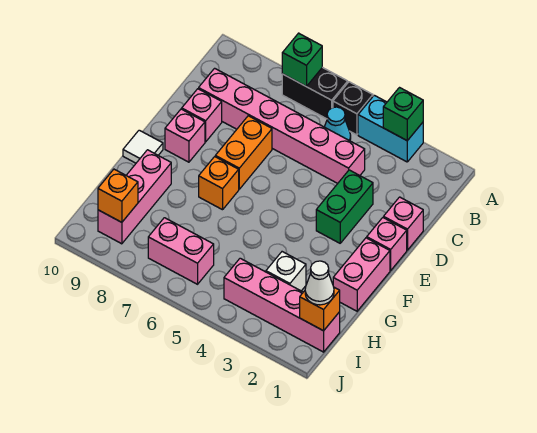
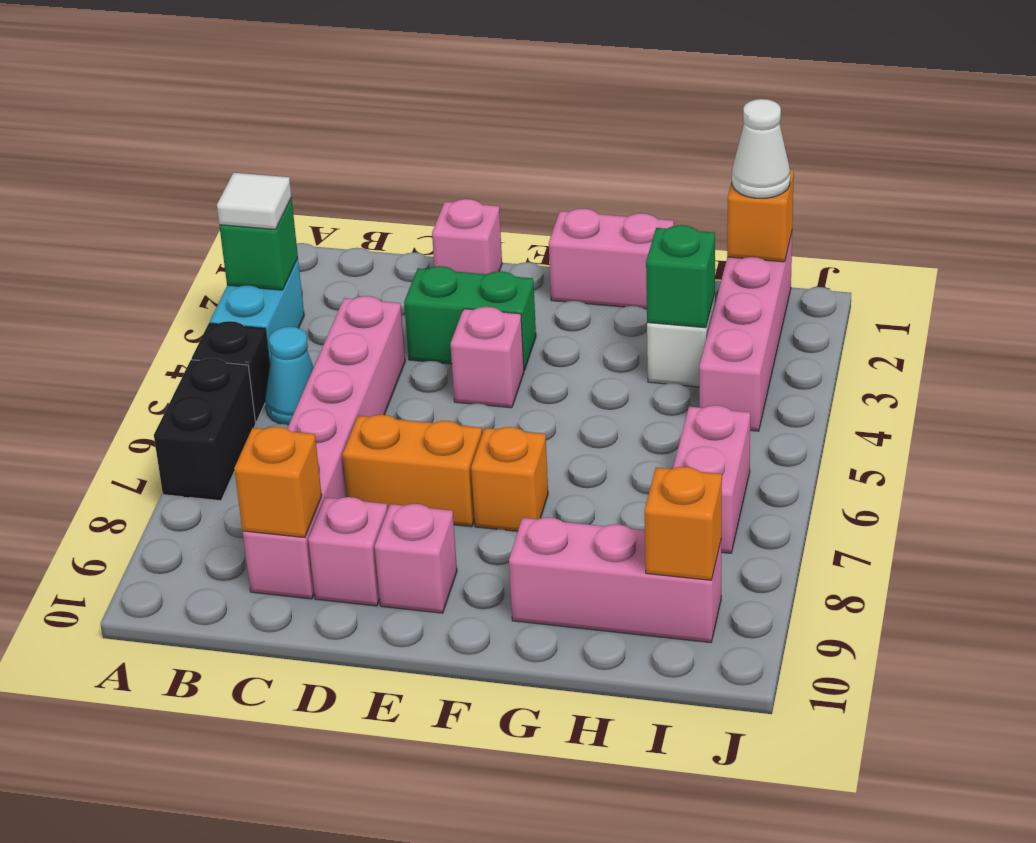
green brick A7 level 2 -> green brick H3 level 2
none -> orange brick C9 level 2
pink brick E1 level 1 -> pink brick E4 level 1
white tile F10 level 1 -> white tile A3 level 3

